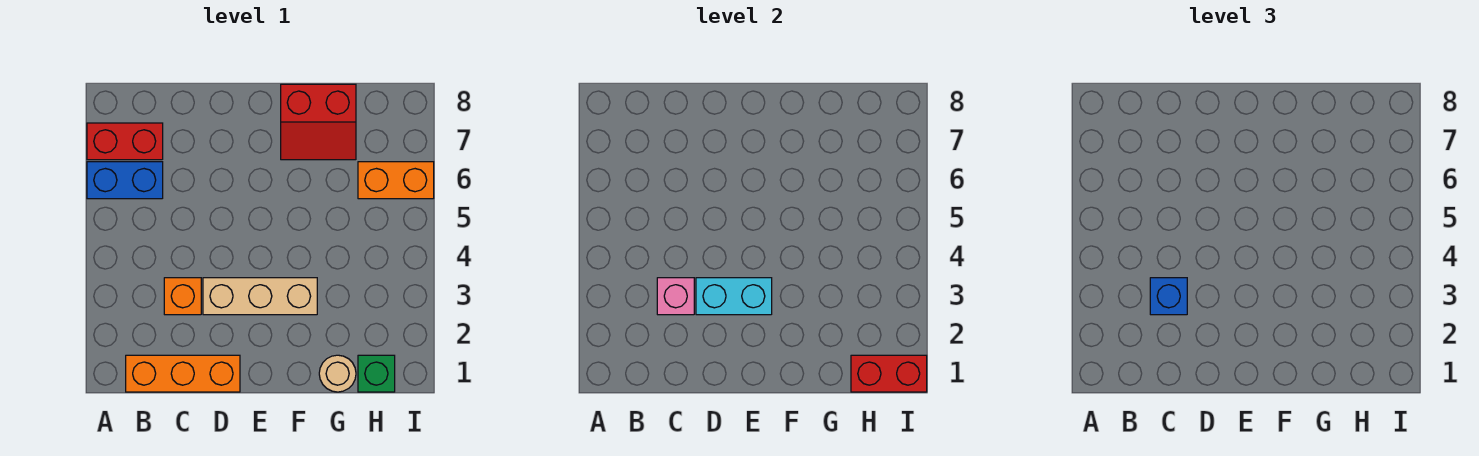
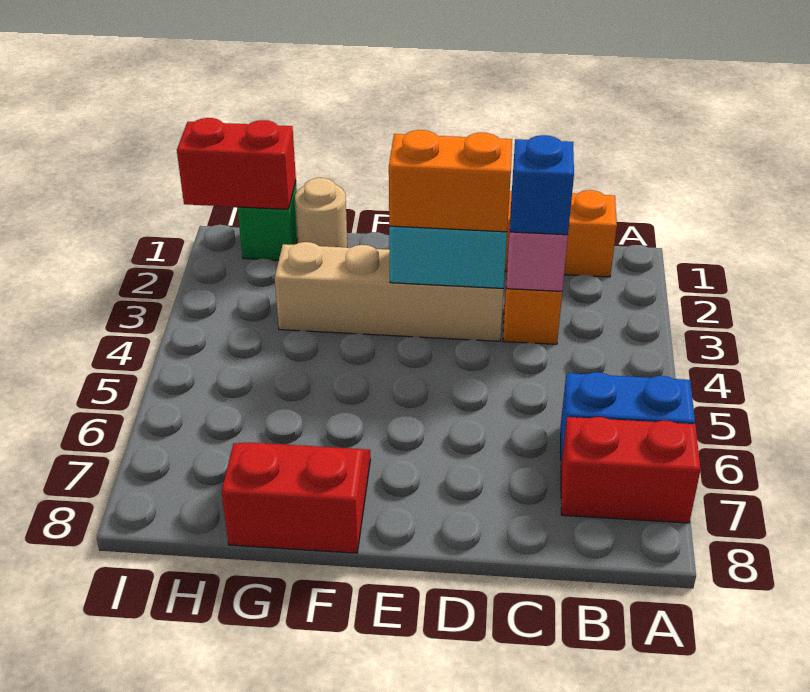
tan brick D3:F3 level 1 -> tan brick D3:G3 level 1
orange brick H6:I6 level 1 -> orange brick D3:E3 level 3

